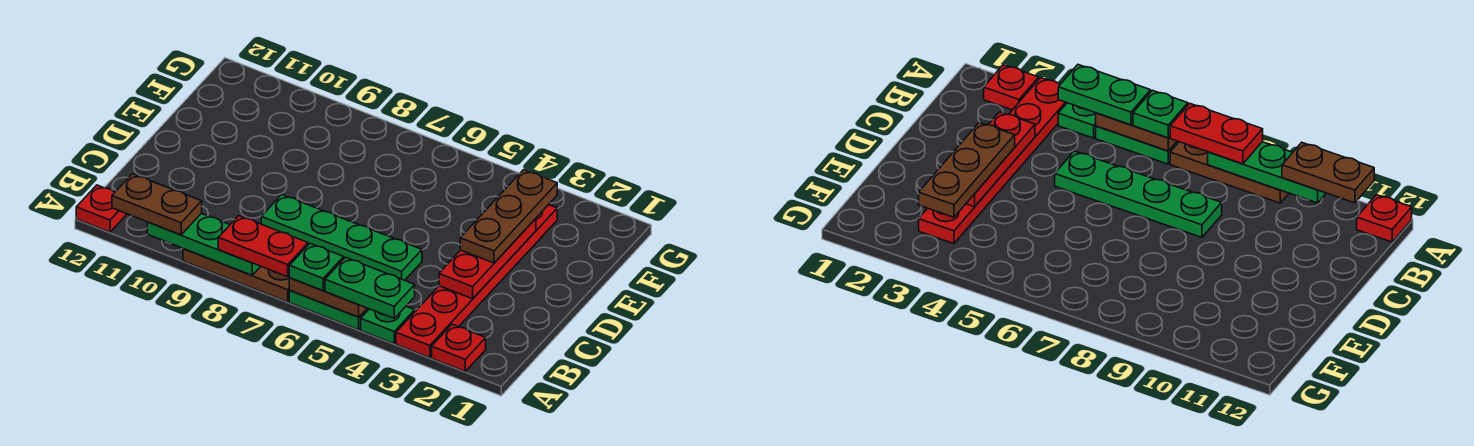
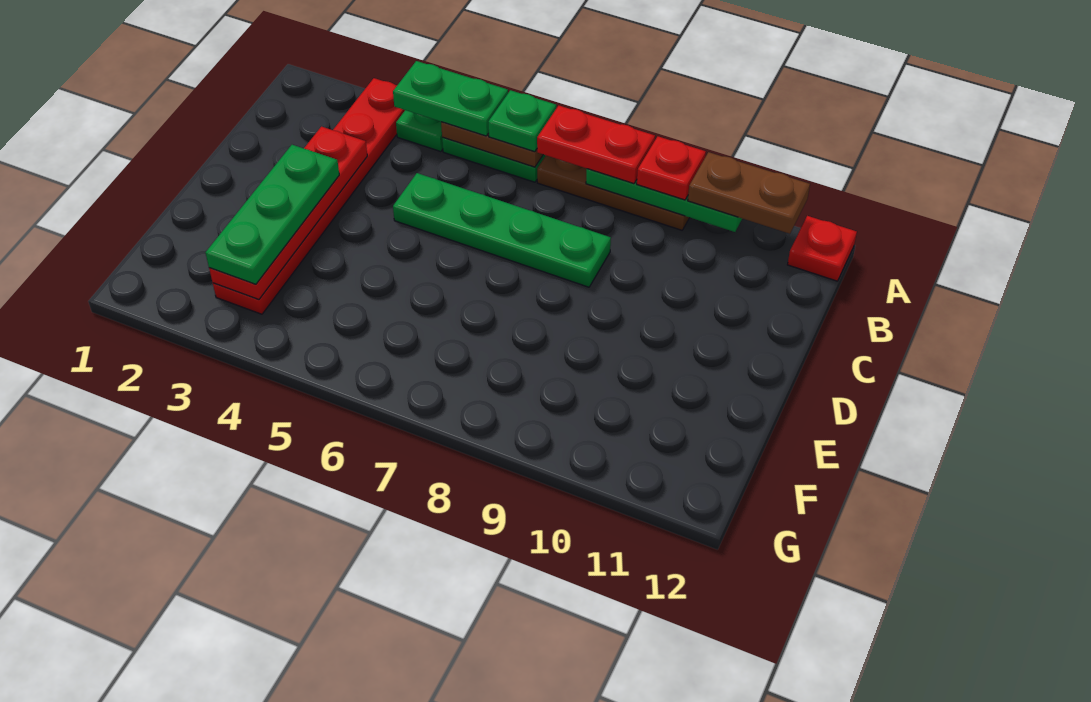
red plate A2 level 1 -> red plate A9 level 3
red plate C3:E3 level 2 -> red plate C3:F3 level 2
brown plate D3:F3 level 3 -> green plate D3:F3 level 3

